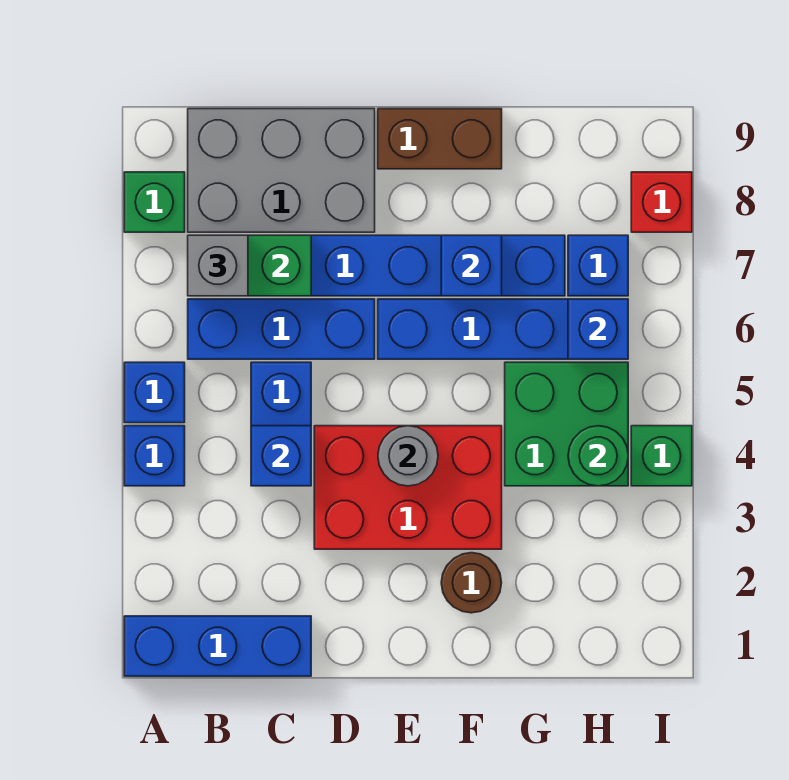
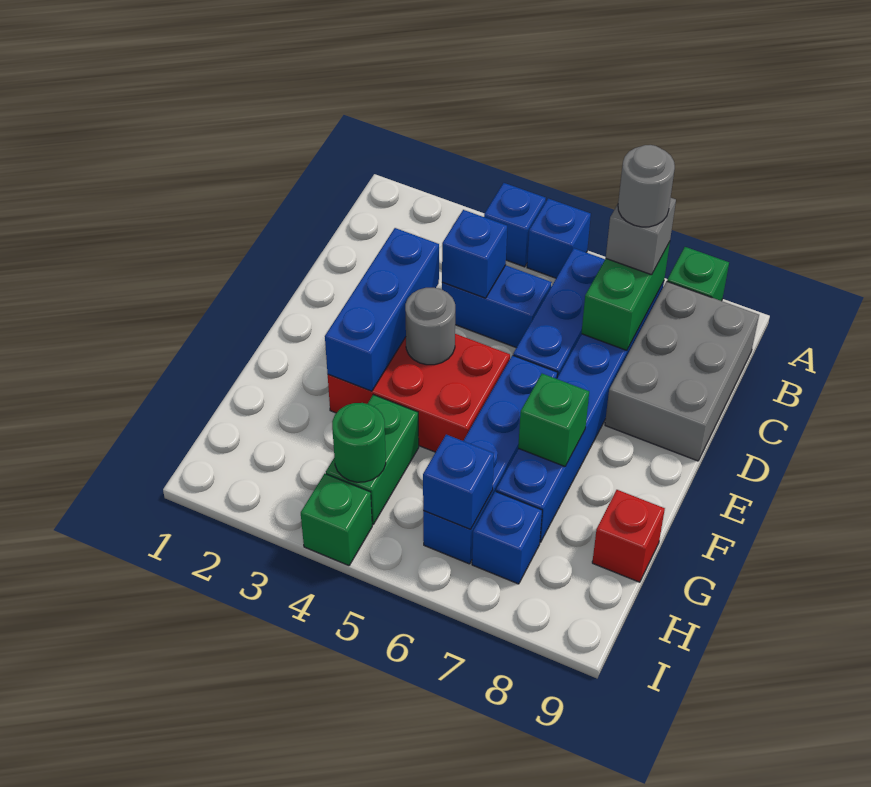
blue brick A1:C1 level 1 -> blue brick D3:F3 level 2
none -> grey round brick B7 level 4
red brick D3:F4 level 1 -> red brick E3:F5 level 1
brown brick E9:F9 level 1 -> none
brown round brick F2 level 1 -> none
blue brick F7 level 2 -> green brick F7 level 2
green brick G4:H5 level 1 -> green brick G4:H4 level 1
red brick I8 level 1 -> red brick G9 level 1

